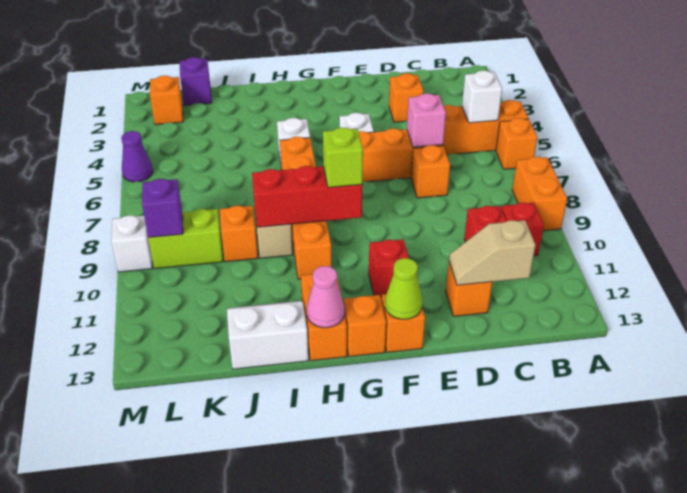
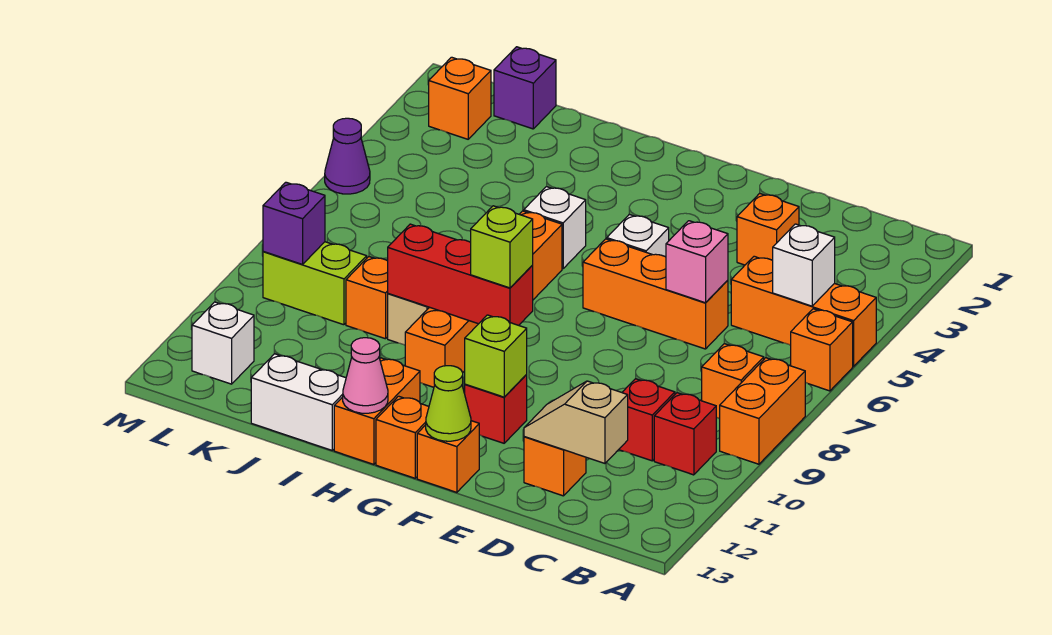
orange brick D7 level 1 -> orange brick B8 level 1
none -> lime brick F11 level 2
white brick M9 level 1 -> white brick L12 level 1

